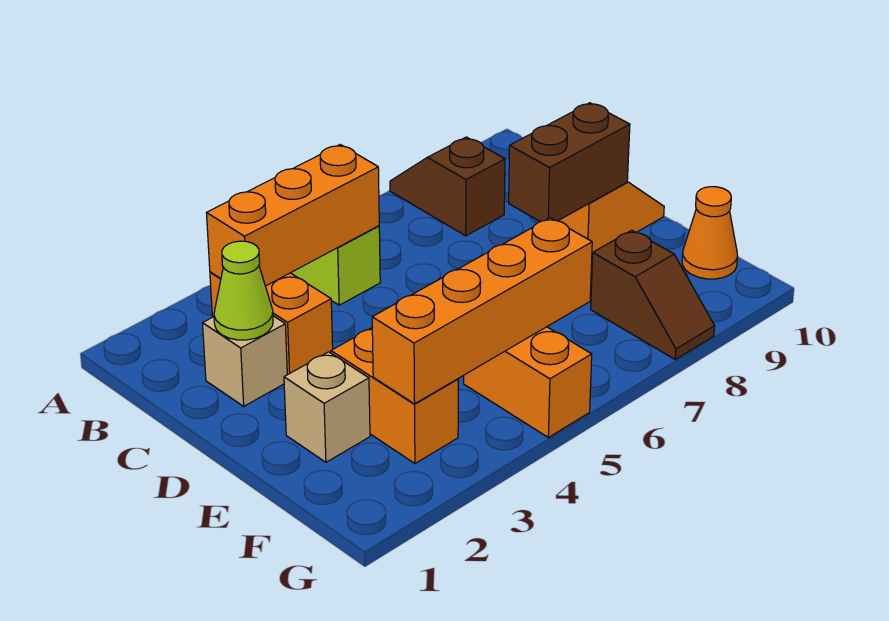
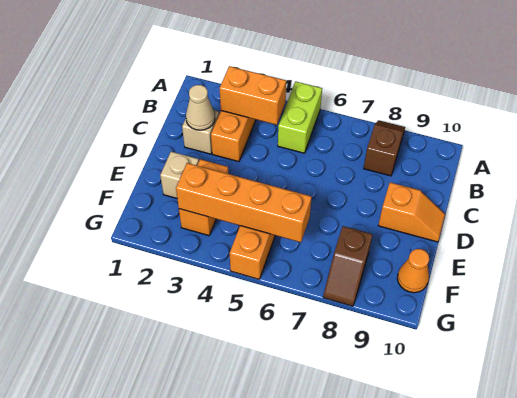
orange brick B3:B5 level 2 -> orange brick B3:B4 level 2
lime cone C2 level 2 -> tan cone C2 level 2
brown brick D8:D9 level 2 -> none

